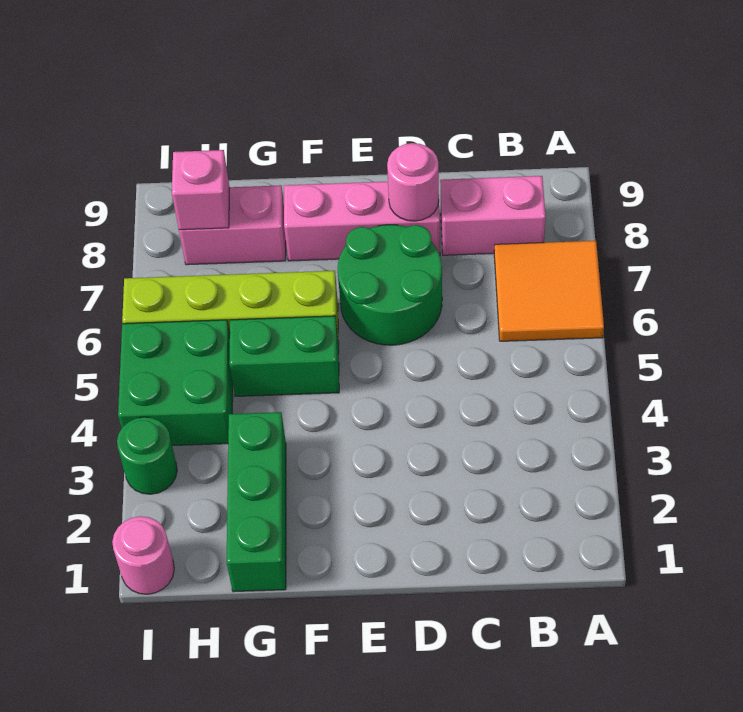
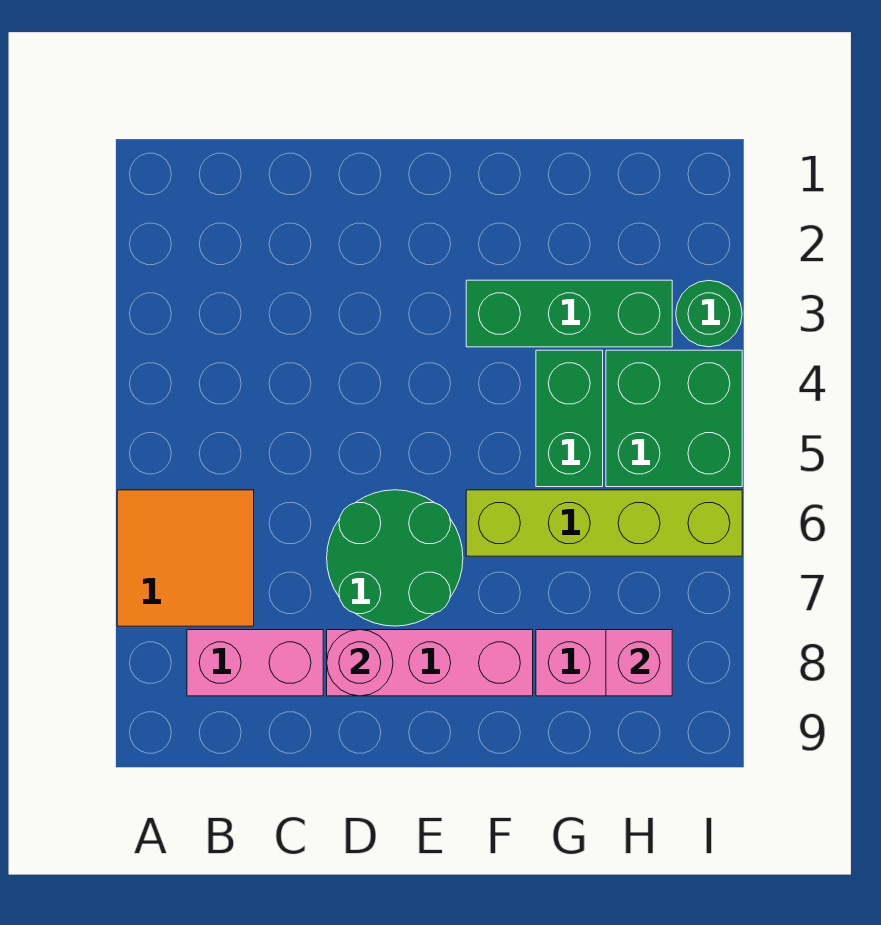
green brick F5:G5 level 1 -> green brick G4:G5 level 1
green brick G1:G3 level 1 -> green brick F3:H3 level 1
pink round brick I1 level 1 -> none

